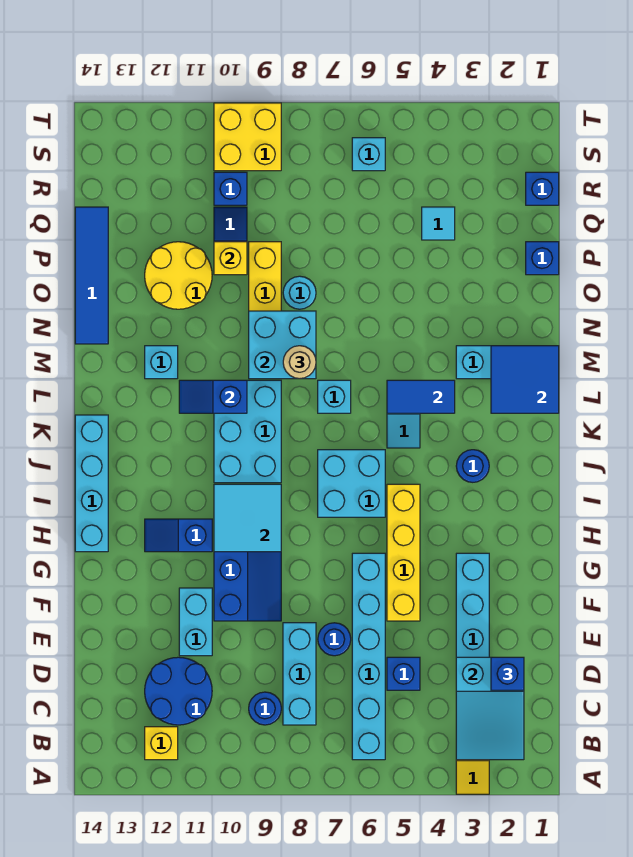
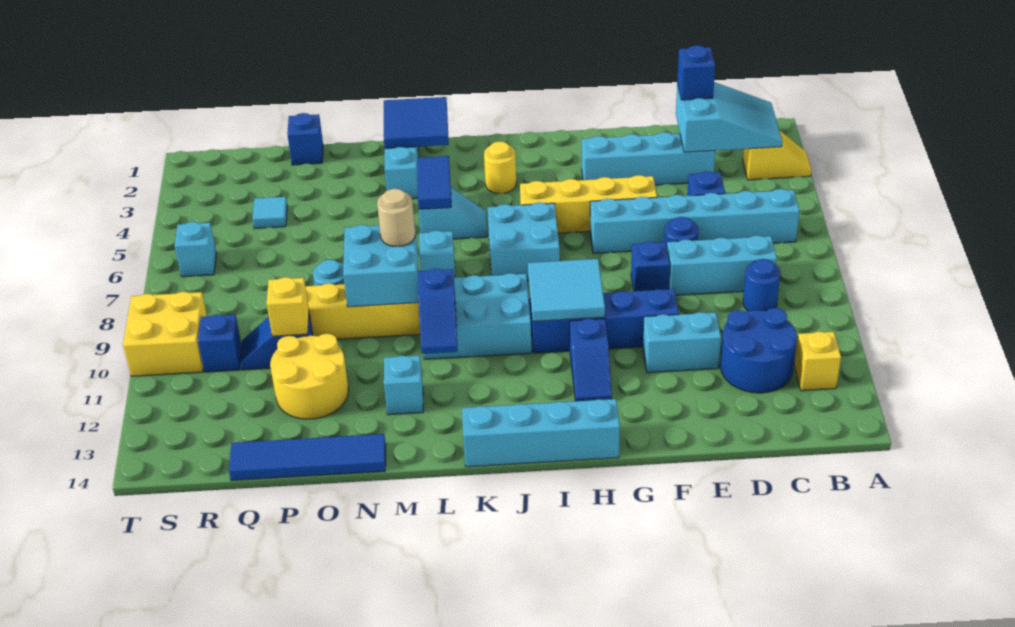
blue round brick J3 level 1 -> yellow round brick J3 level 1
blue brick R1 level 1 -> blue brick F8 level 1

